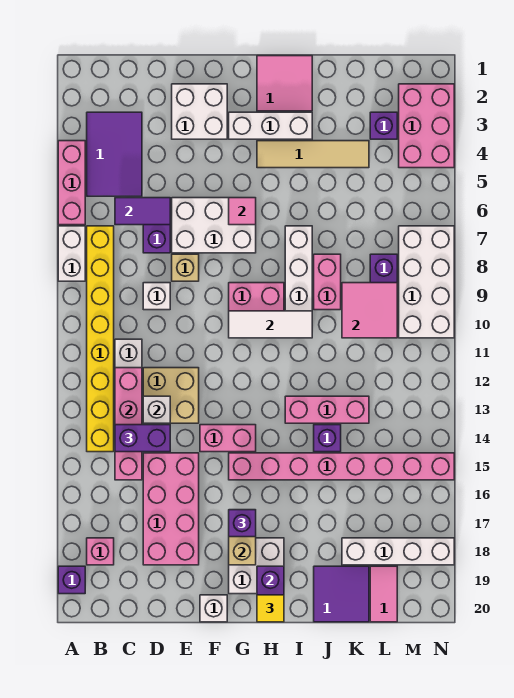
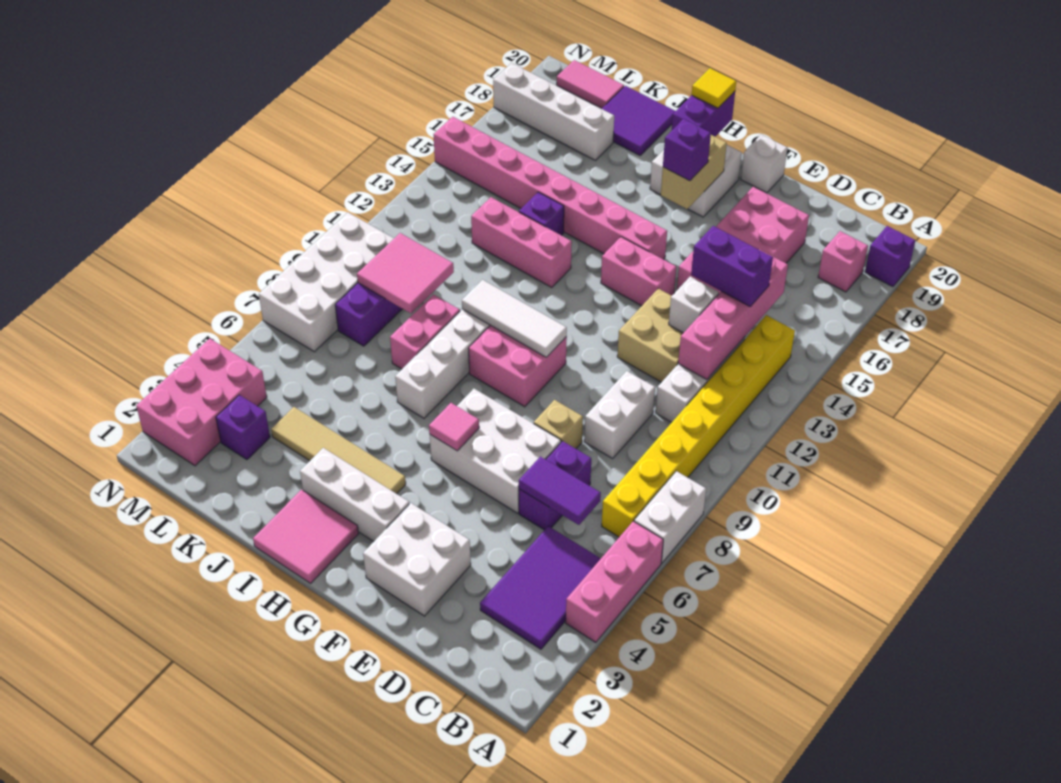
white brick D9 level 1 -> white brick D9:D10 level 1
pink tile L19:L20 level 1 -> pink tile L20:M20 level 1

